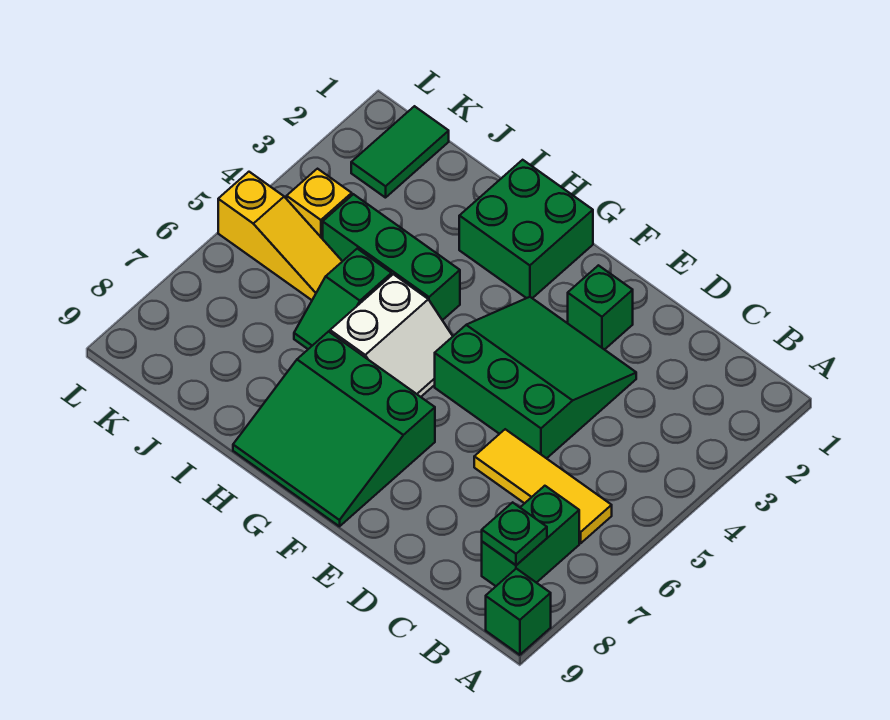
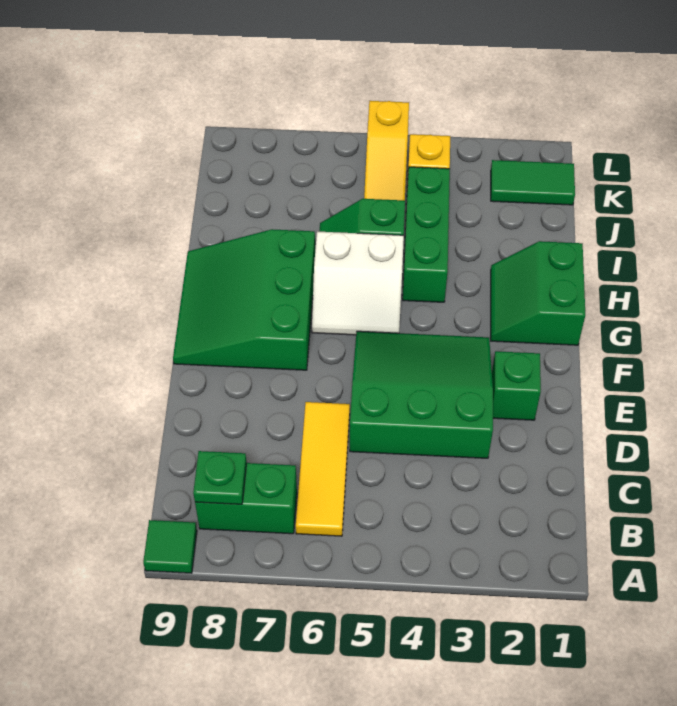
green brick A9 level 1 -> green tile A9 level 1
green slope D3:F5 level 1 top 5 -> green slope D3:F5 level 1 top D
green brick G1:H2 level 1 -> green slope G1:H2 level 1 top 1

